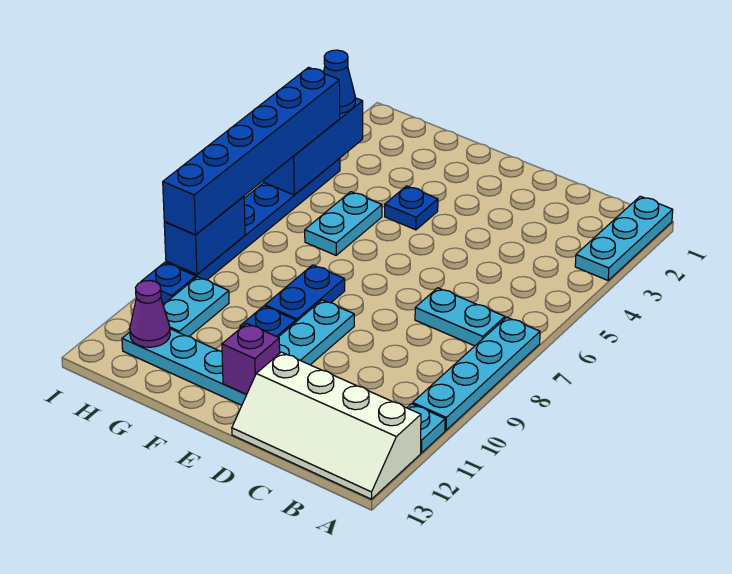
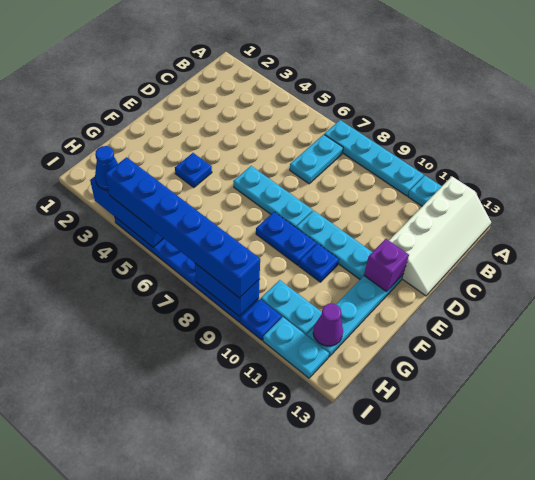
cyan plate A1:A3 level 1 -> cyan plate E6:E8 level 1
cyan plate G5:G6 level 1 -> cyan plate I11:I12 level 1

